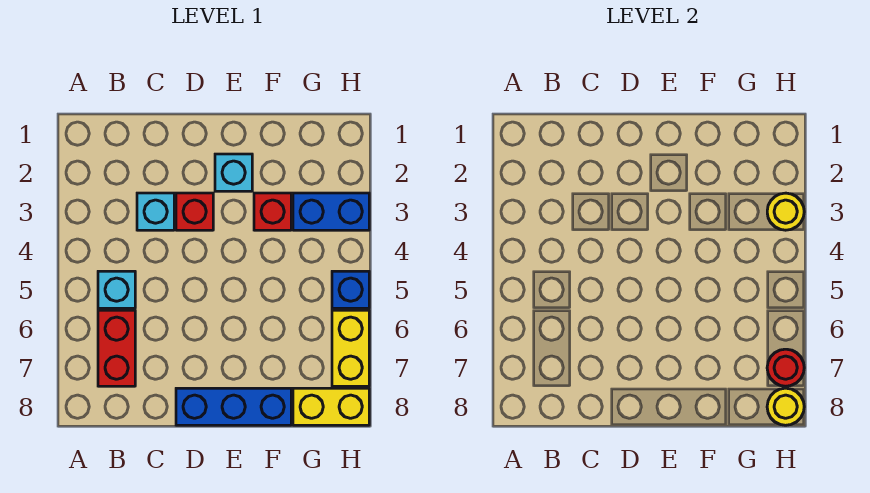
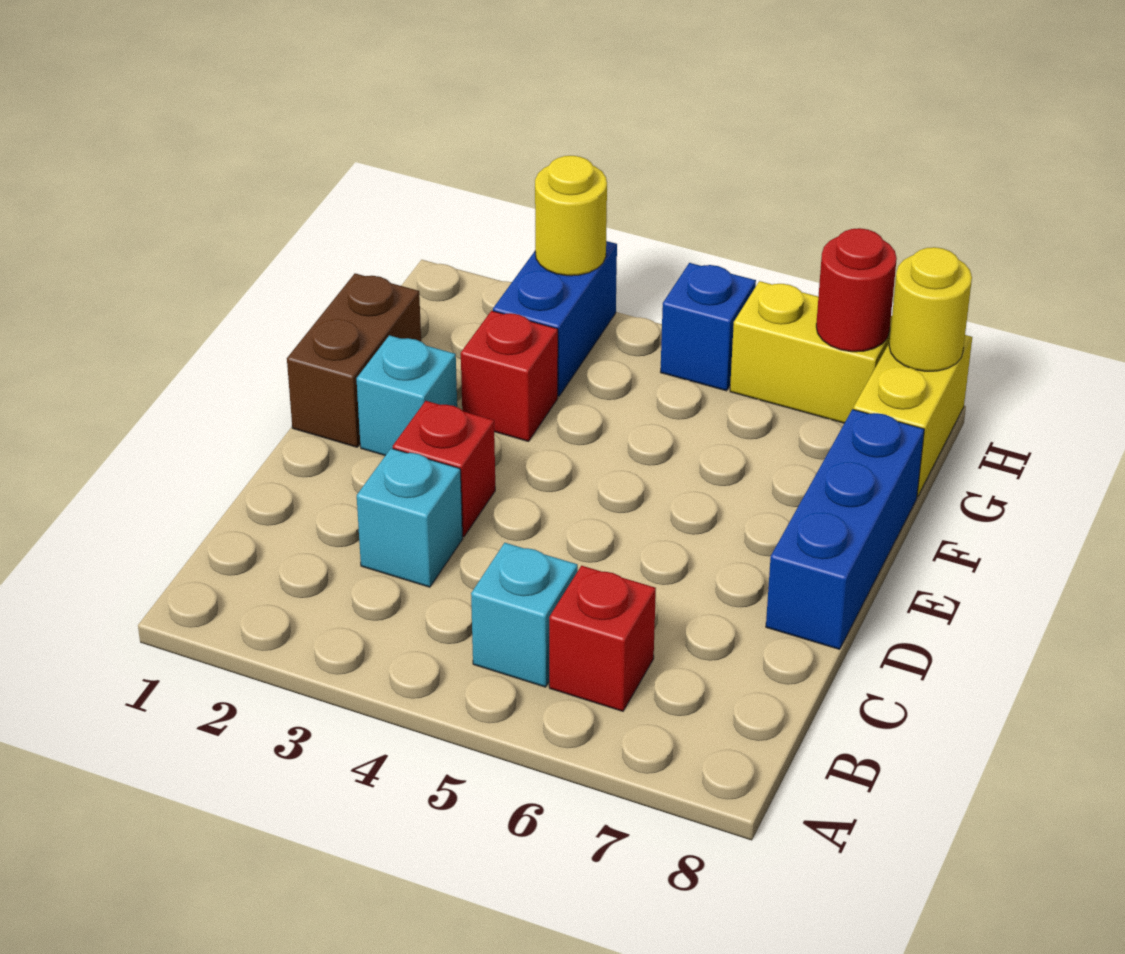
red brick B6:B7 level 1 -> red brick B6 level 1
none -> brown brick E1:F1 level 1

